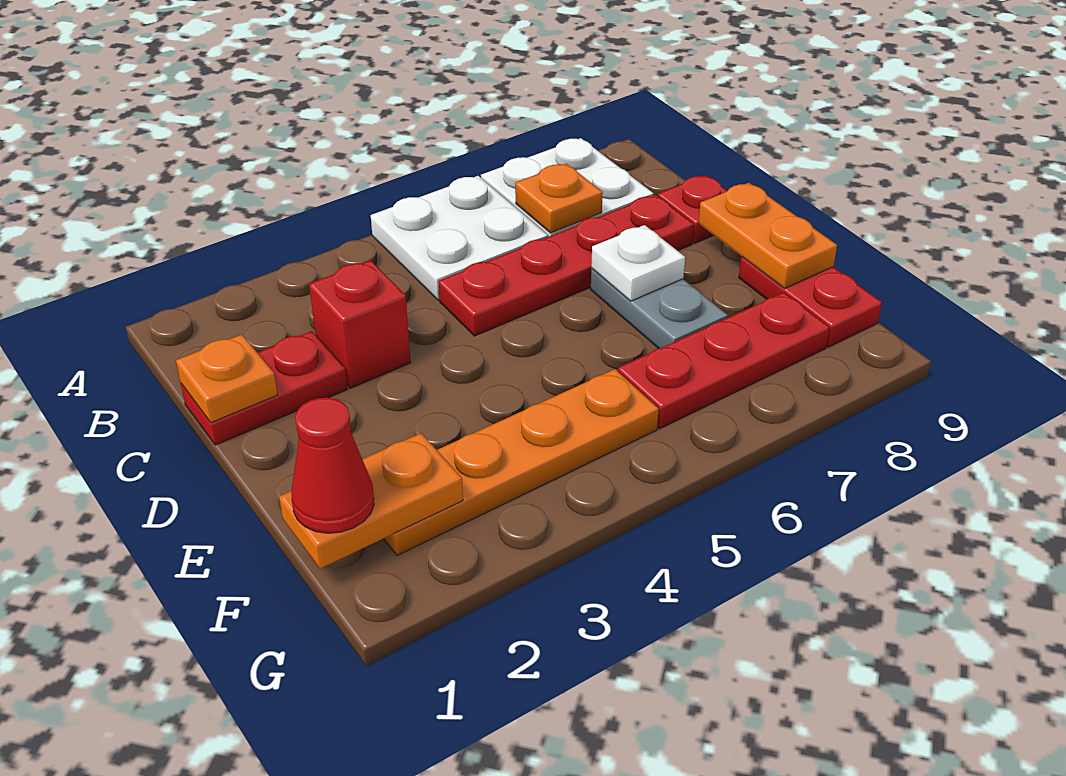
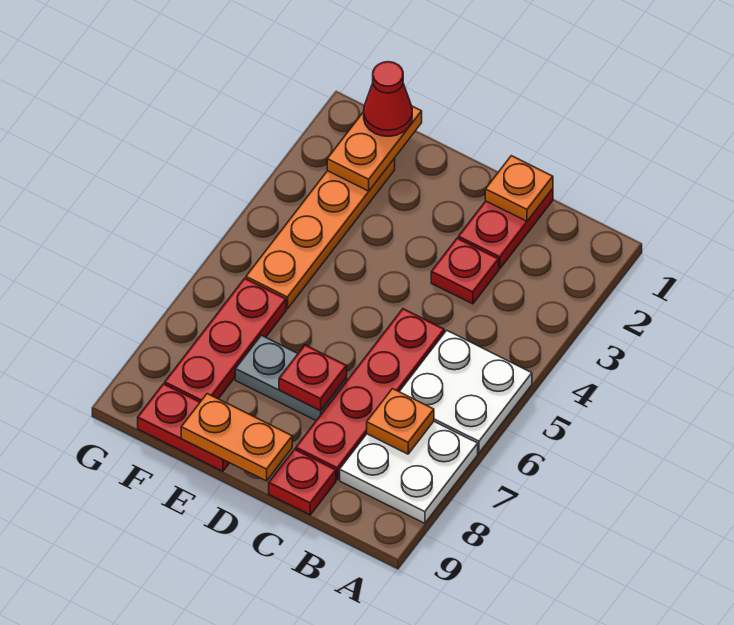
red brick C3 level 1 -> red plate C3 level 1
white plate D7 level 2 -> red plate D7 level 2

